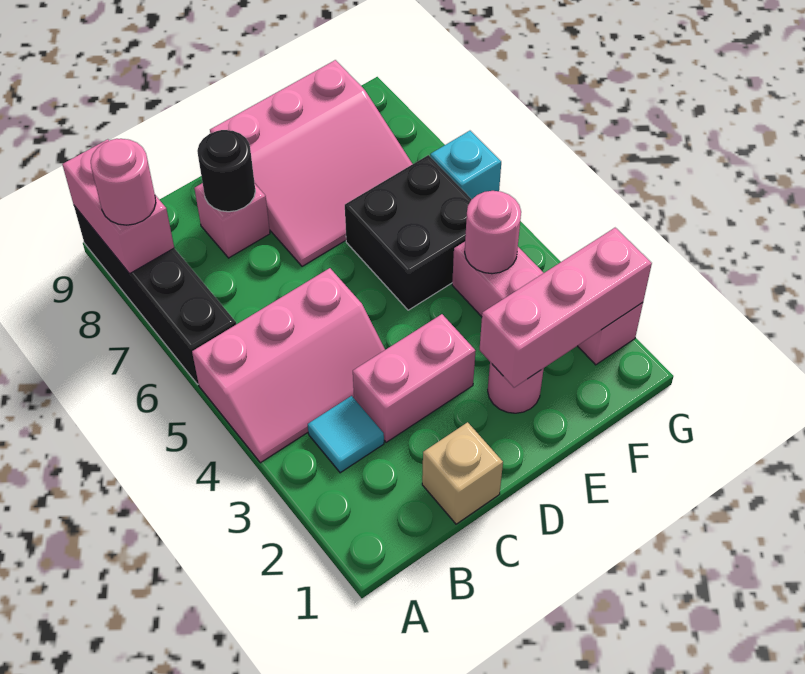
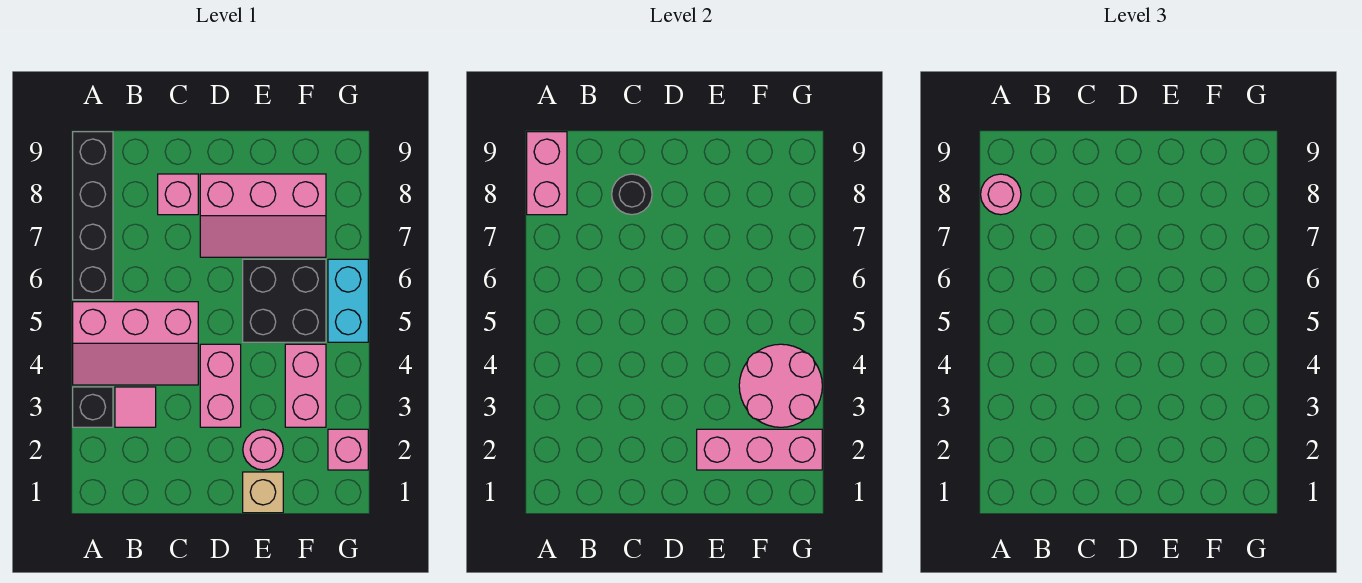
none -> black brick A3 level 1
cyan tile B3 level 1 -> pink tile B3 level 1
tan brick C1 level 1 -> tan brick E1 level 1
pink brick C3:D3 level 1 -> pink brick D3:D4 level 1
pink slope D7:F9 level 1 top 9 -> pink slope D7:F8 level 1 top 8
pink round brick F4 level 2 -> pink round brick F3:G4 level 2
cyan brick G6 level 1 -> cyan brick G5:G6 level 1

